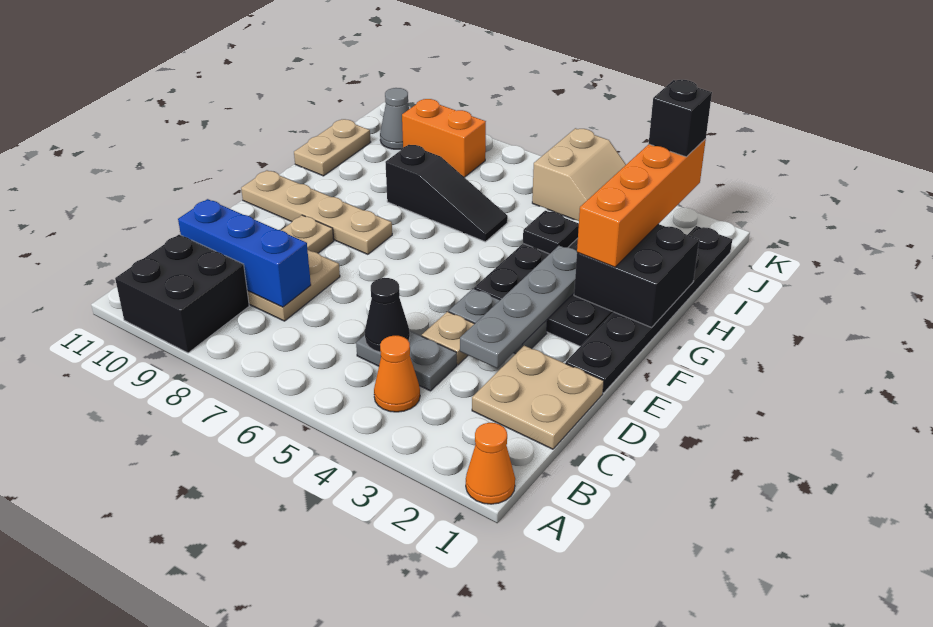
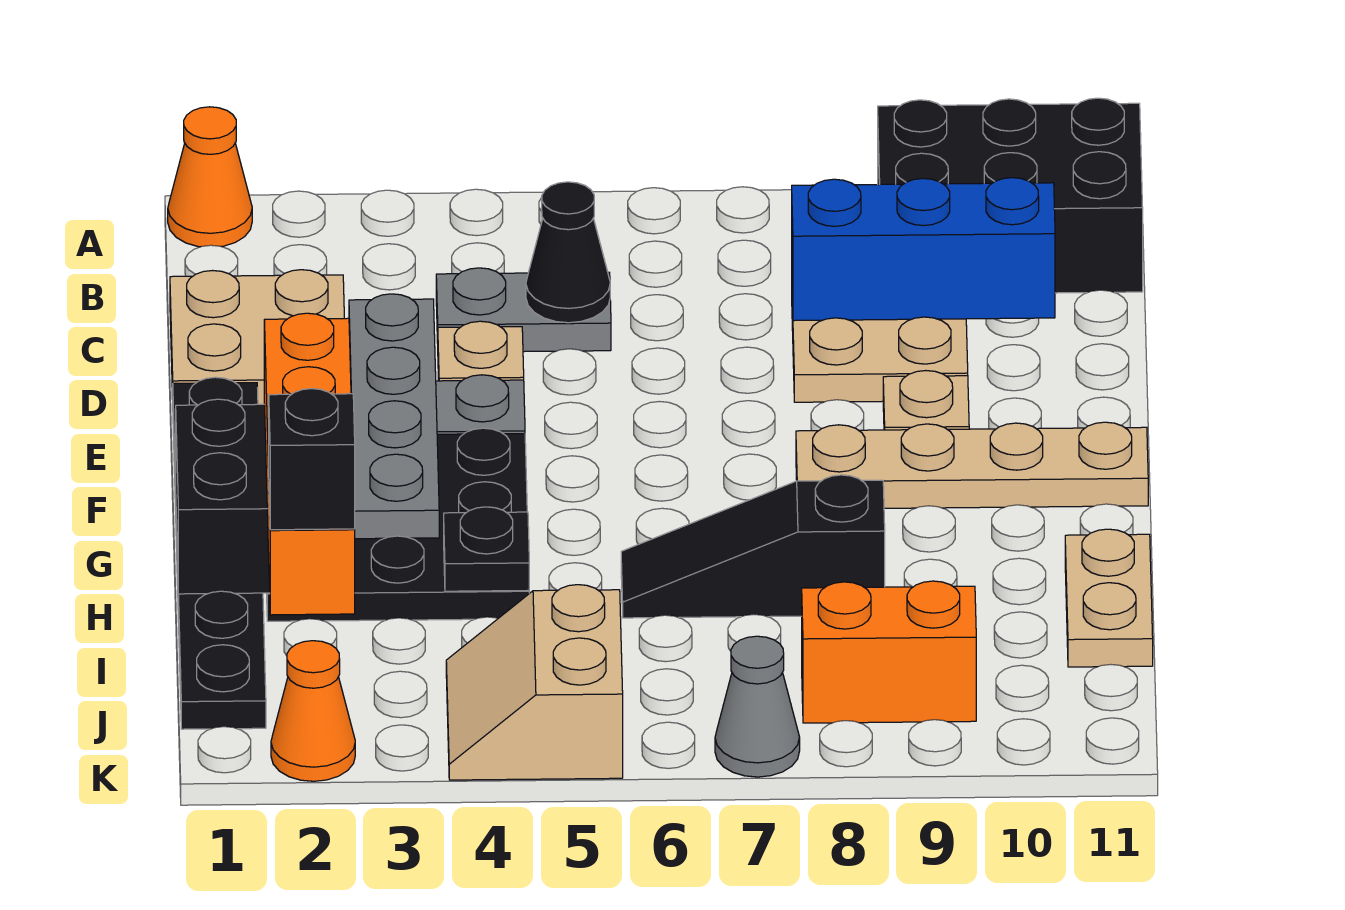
black brick A9:B10 level 1 -> black brick A9:B11 level 1
orange cone B4 level 1 -> orange cone K2 level 1
grey cone J10 level 1 -> grey cone K7 level 1

